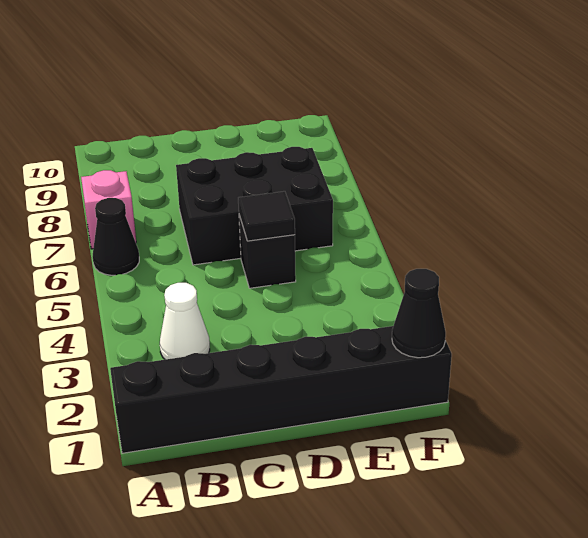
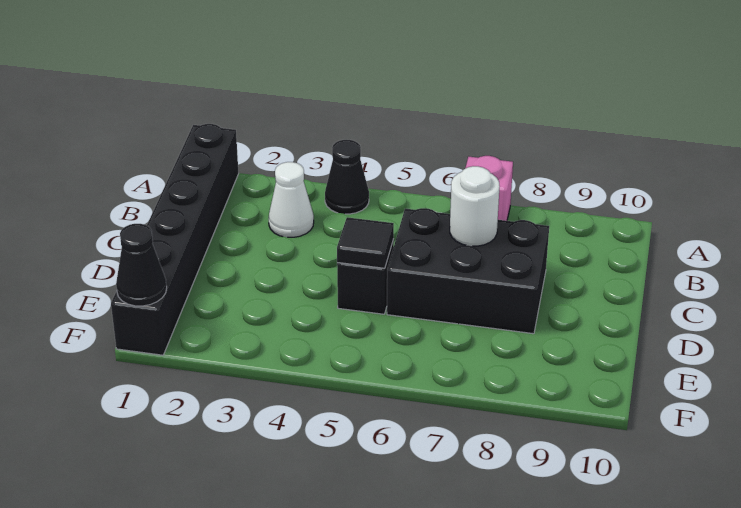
black cone A6 level 1 -> black cone A4 level 1
black brick C6:E7 level 1 -> black brick C6:D8 level 1
none -> white round brick C7 level 2

